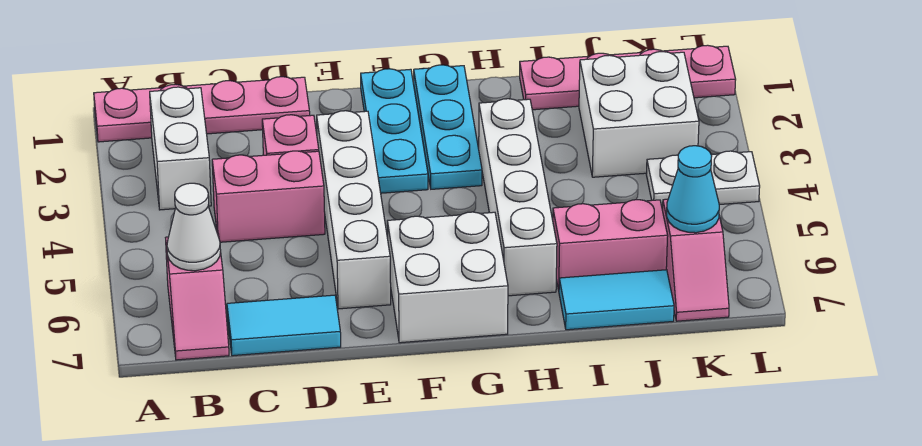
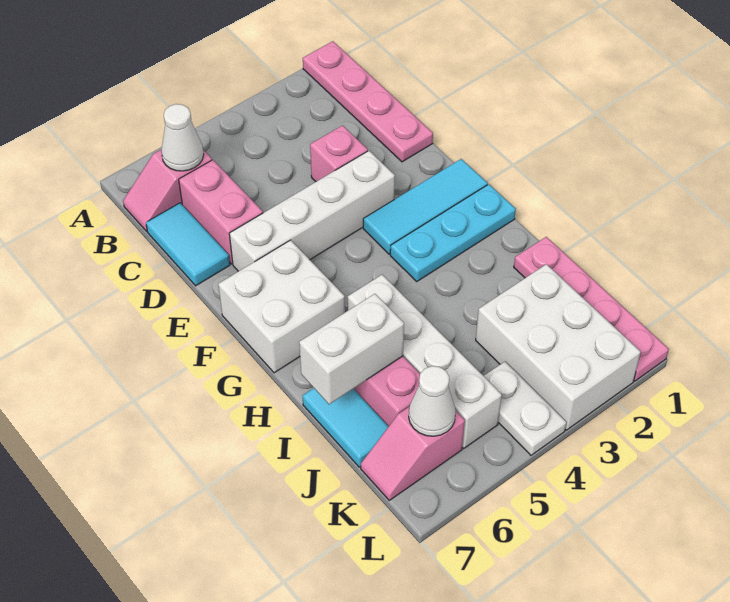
white brick B2:B3 level 1 -> white brick I6:I7 level 2
pink brick C4:D4 level 1 -> pink brick C6:D6 level 1
cyan plate F1:F3 level 1 -> cyan tile F1:F3 level 1
white brick H3:H6 level 1 -> white brick H5:K5 level 1
white brick J2:K3 level 1 -> white brick J2:L3 level 1
cyan cone K6 level 2 -> white cone K6 level 2

